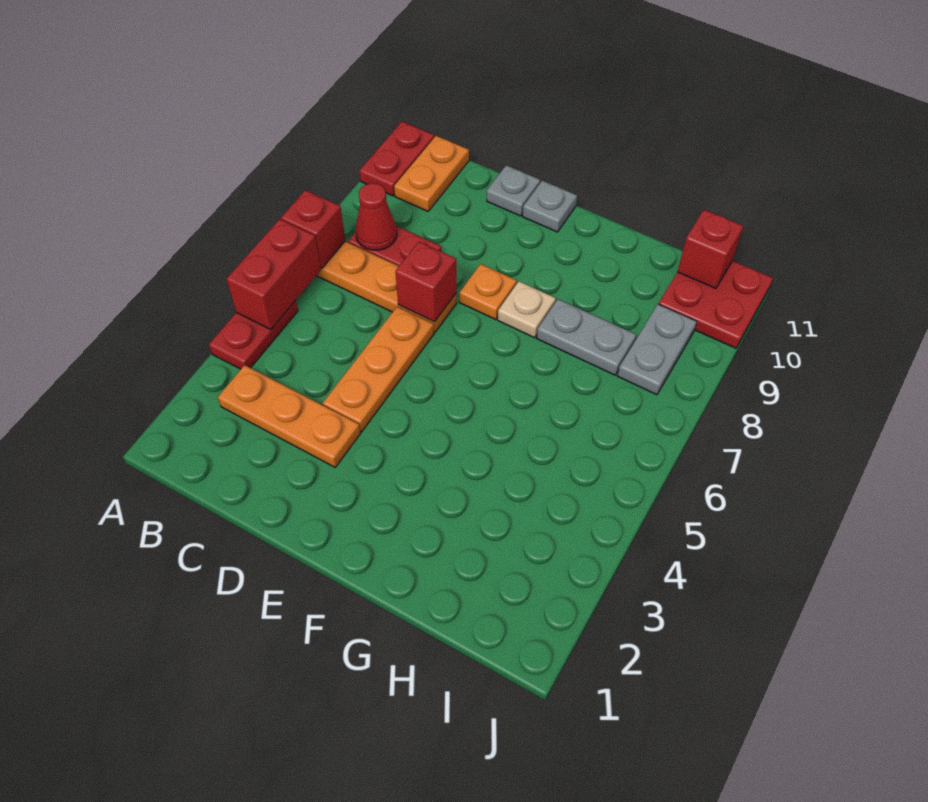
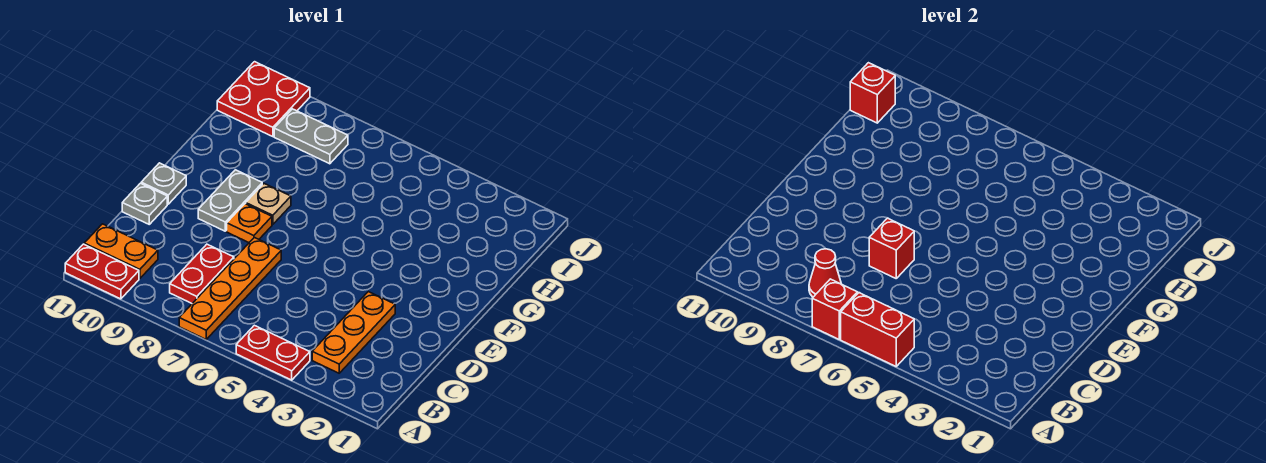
orange plate D4:D6 level 1 -> none
grey plate G8:H8 level 1 -> grey plate E9:F9 level 1

